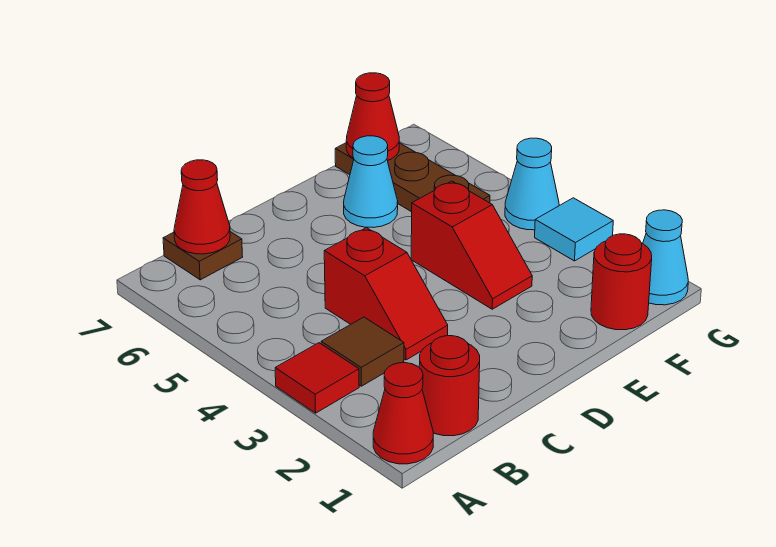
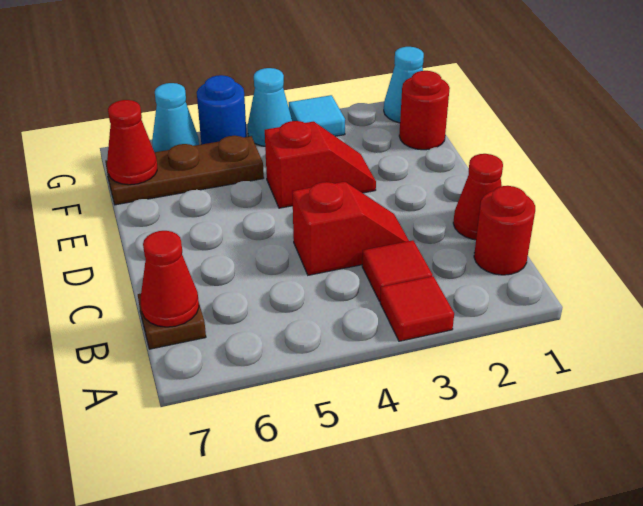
red cone A1 level 1 -> red cone C1 level 1
brown tile B3 level 1 -> red tile B3 level 1
cyan cone E6 level 1 -> cyan cone G6 level 1
none -> blue round brick G5 level 1

